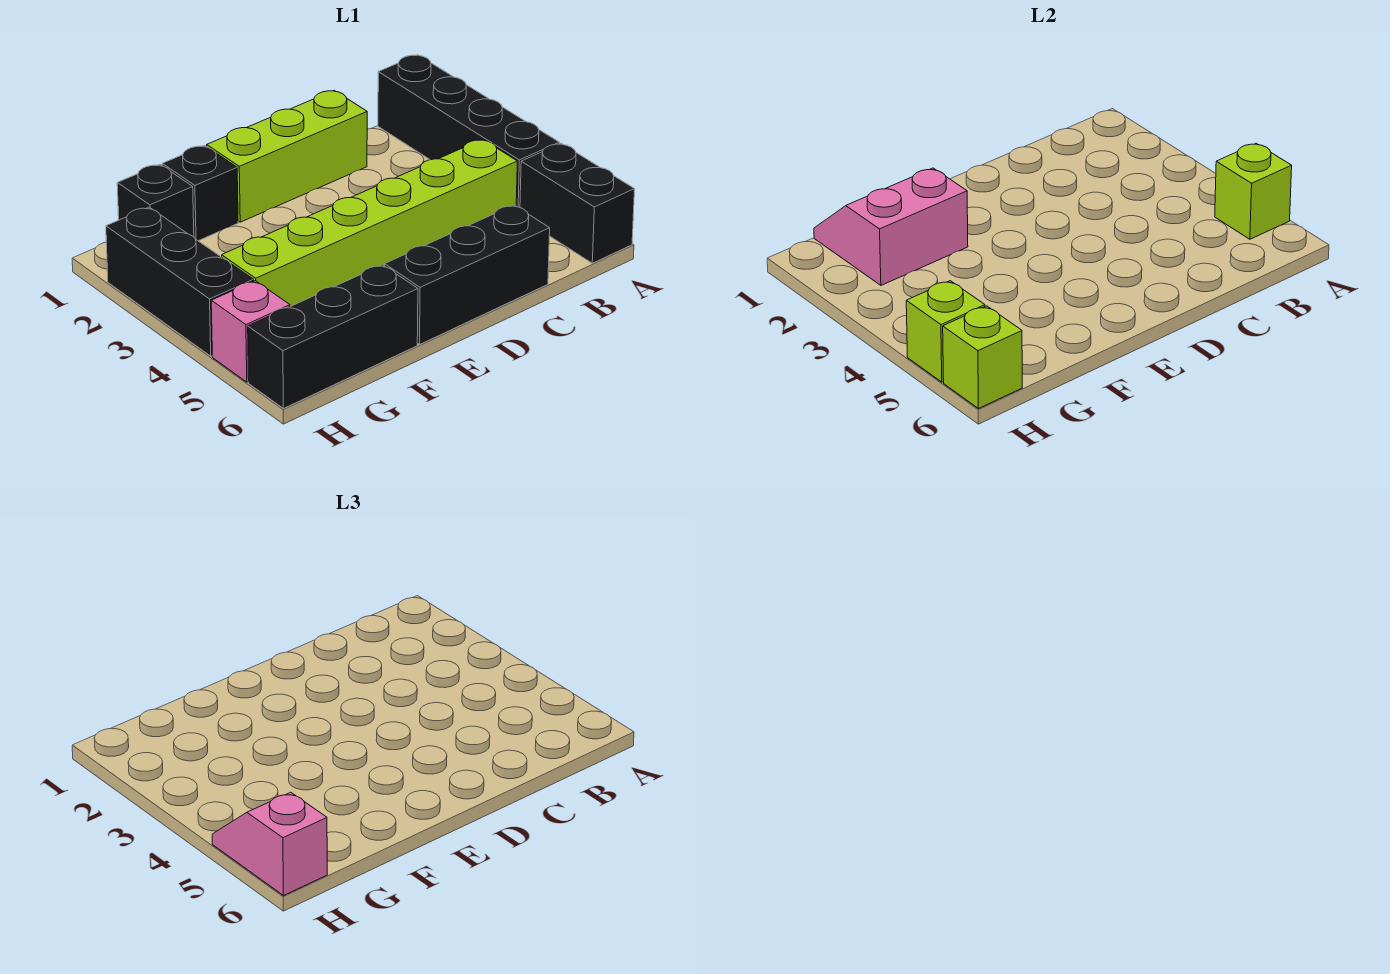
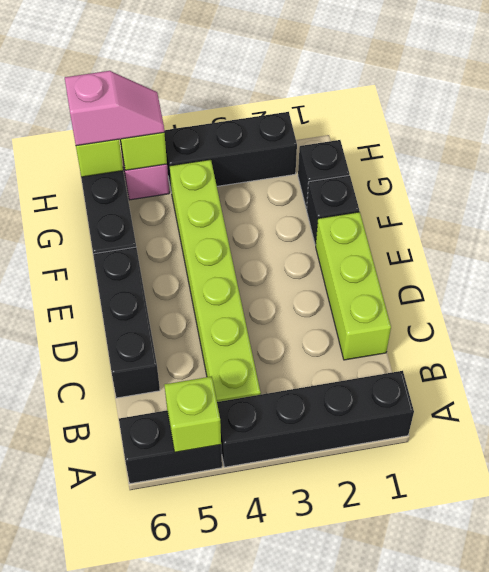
pink slope F1:G2 level 2 top 2 -> none

